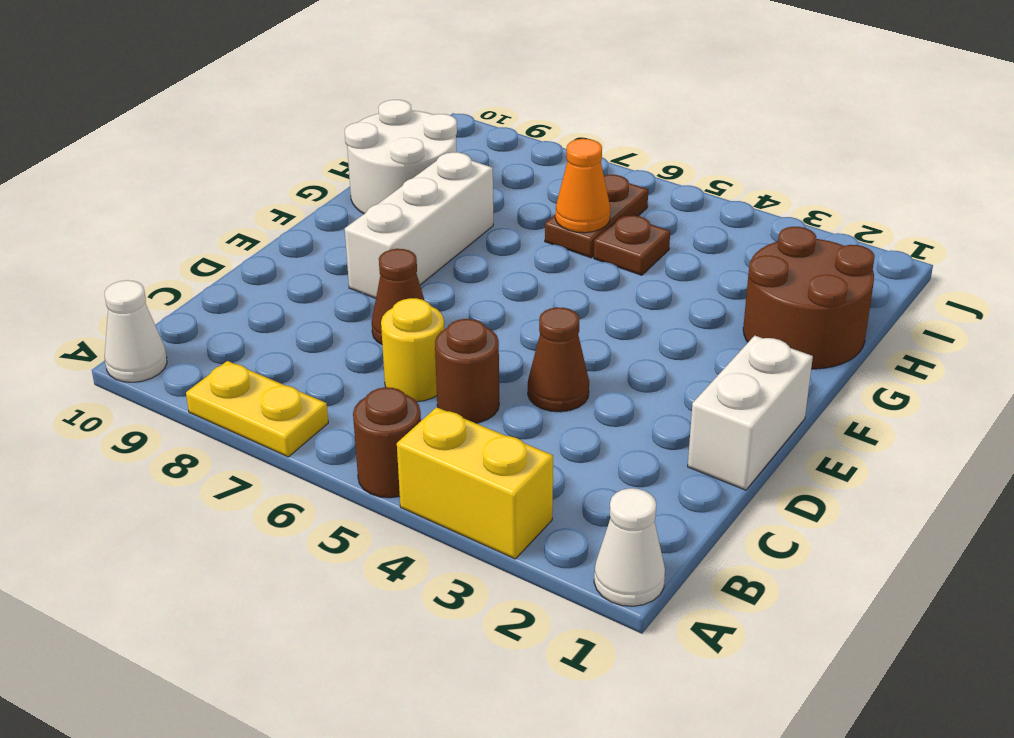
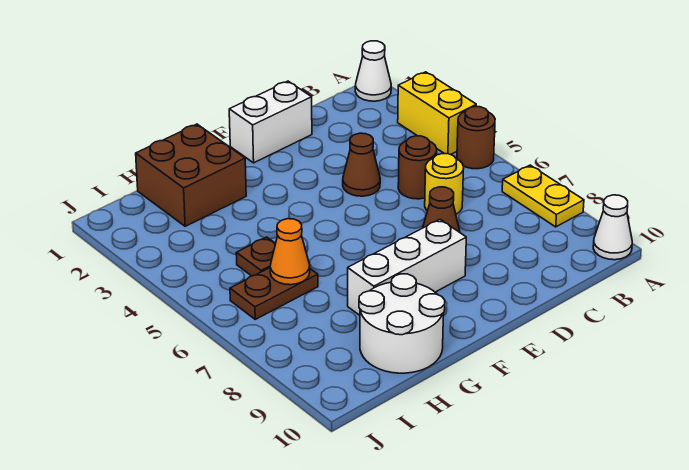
brown round brick G1:H2 level 1 -> brown brick G1:H2 level 1

